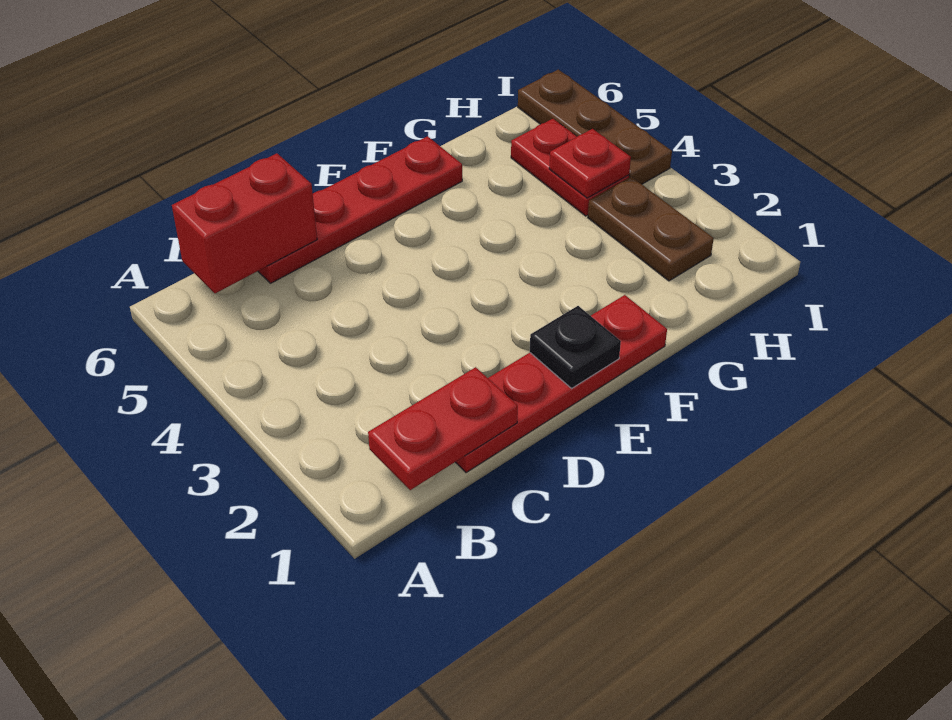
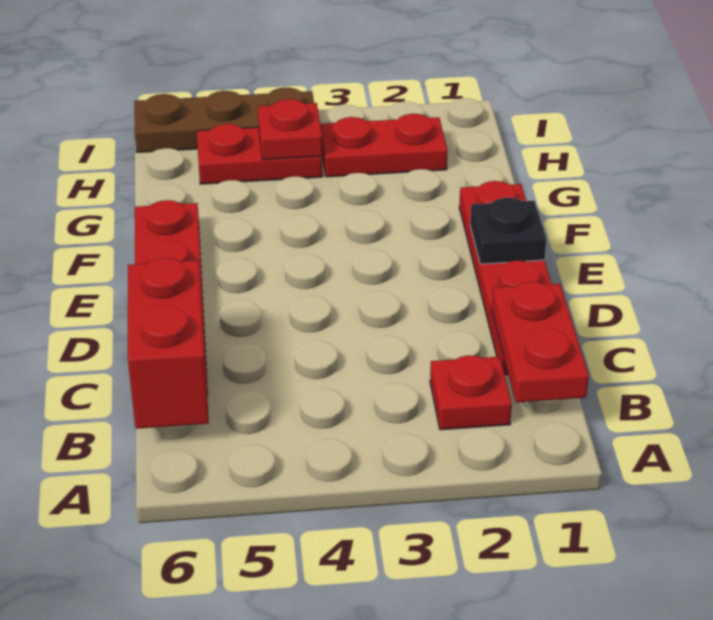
none -> red plate B2 level 1
brown plate H2:H3 level 1 -> red plate H2:H3 level 1

